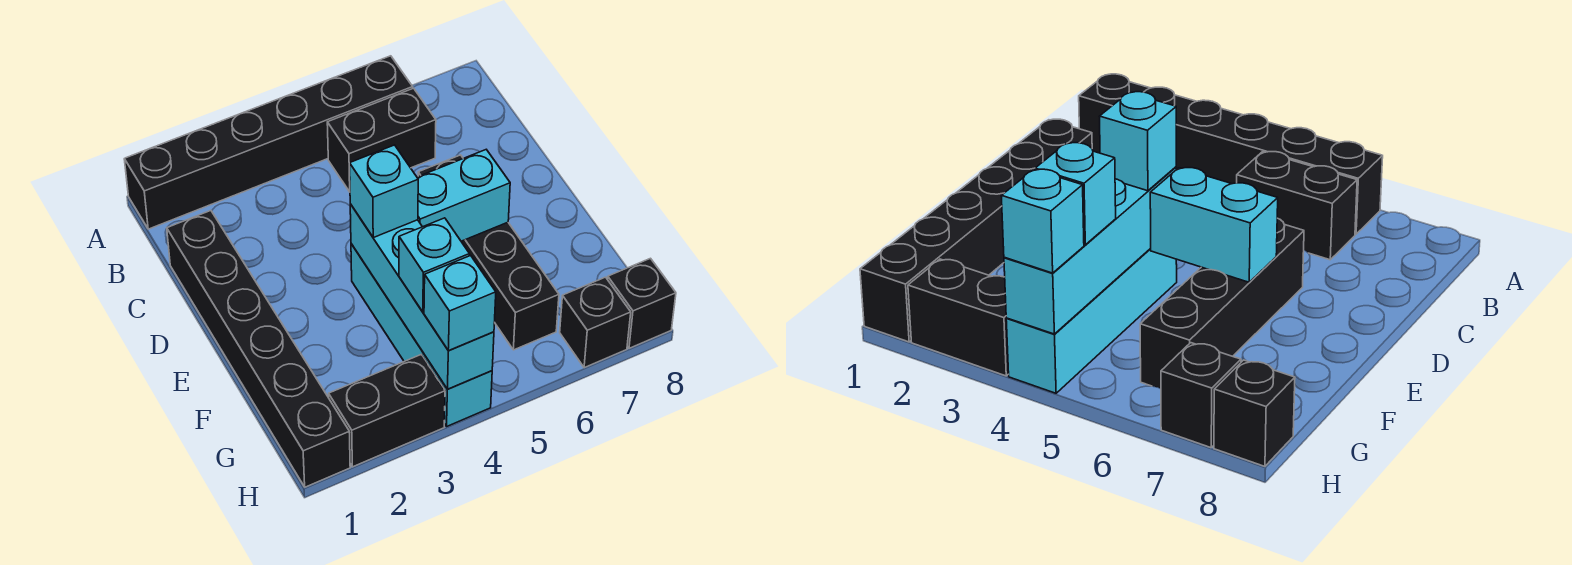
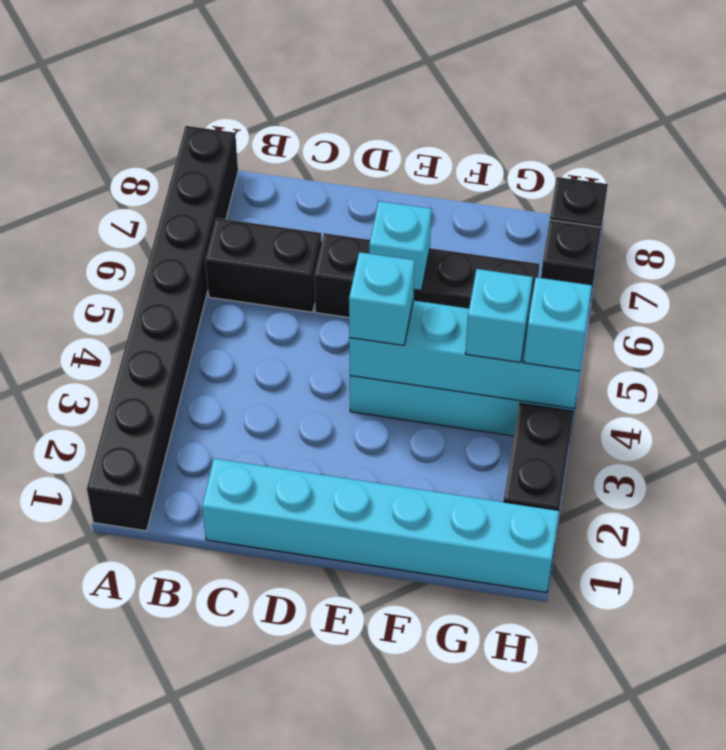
black brick A1:A6 level 1 -> black brick A1:A8 level 1
black brick B5:B6 level 1 -> black brick B6:C6 level 1
black brick C1:H1 level 1 -> cyan brick C1:H1 level 1
cyan brick E5:E6 level 2 -> cyan brick E6 level 2

